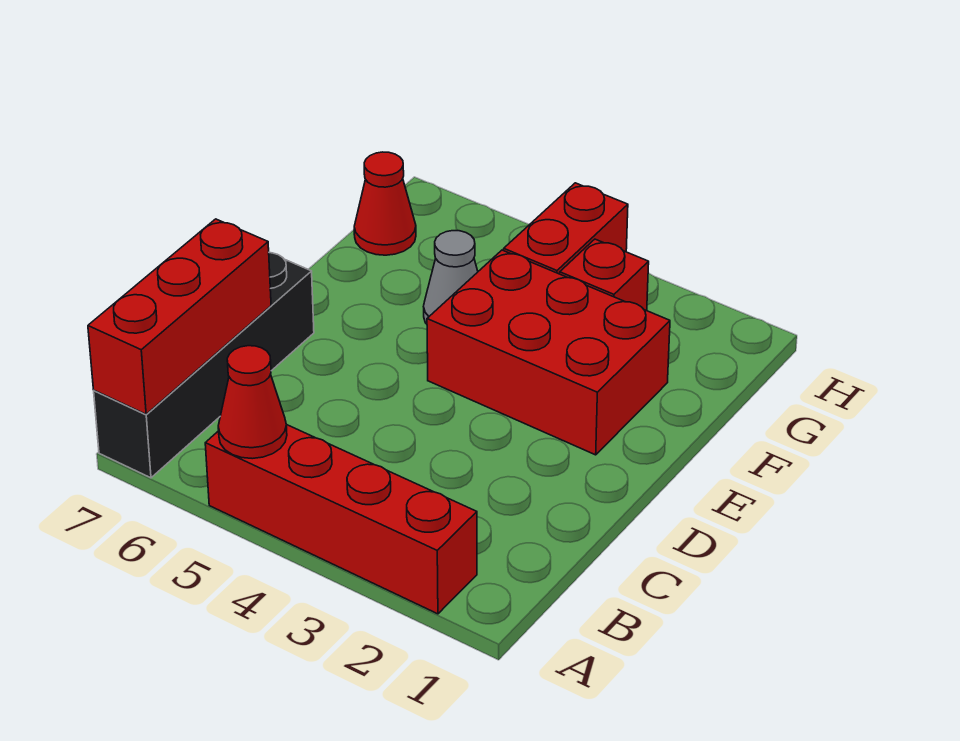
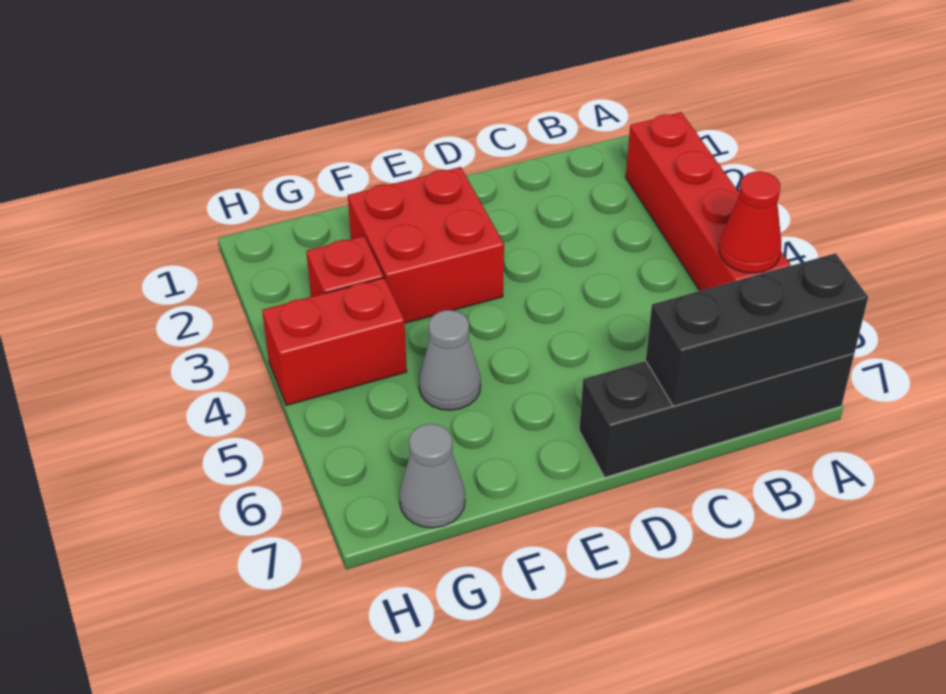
red brick A7:C7 level 2 -> black brick A7:C7 level 2
red brick E2:F4 level 1 -> red brick E2:F3 level 1
red cone G7 level 1 -> grey cone G7 level 1

